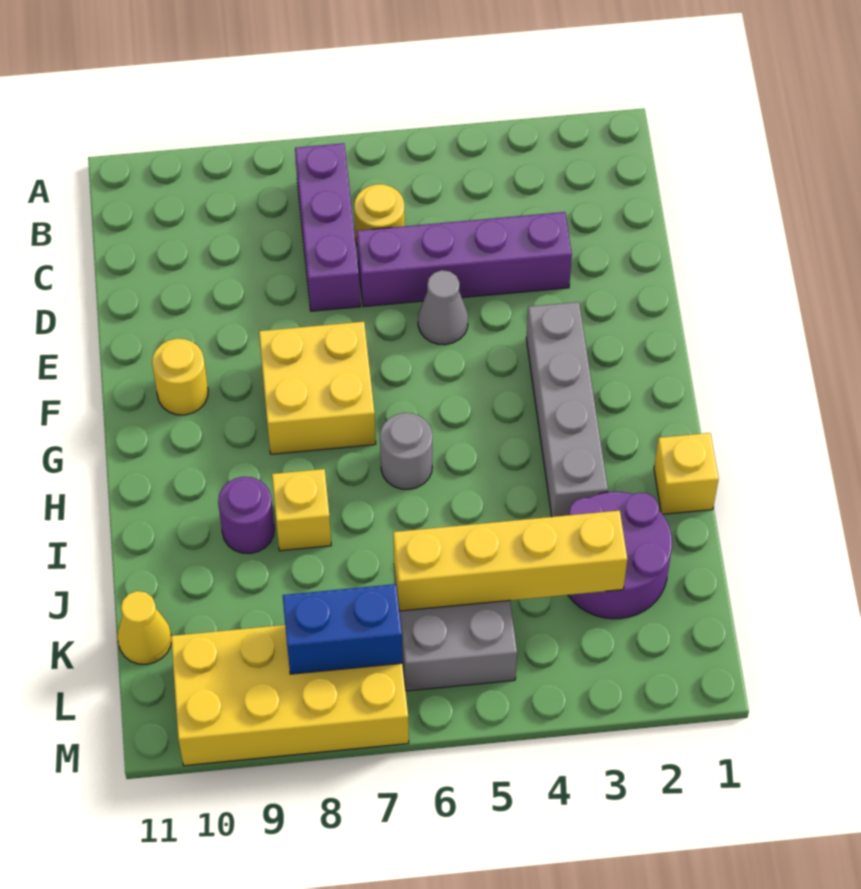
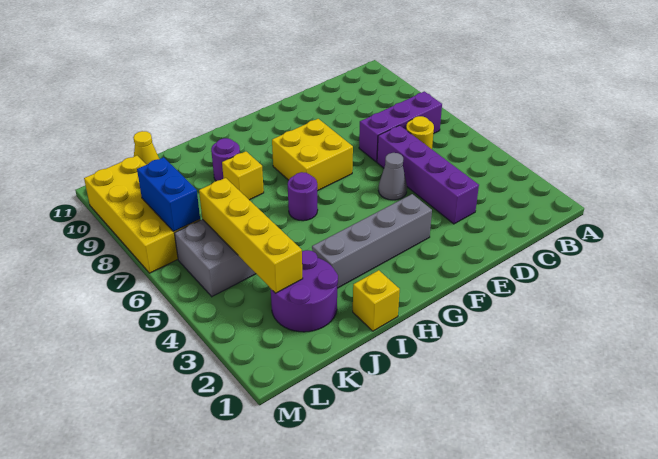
yellow round brick F10 level 1 -> none
grey round brick H6 level 1 -> purple round brick H6 level 1

